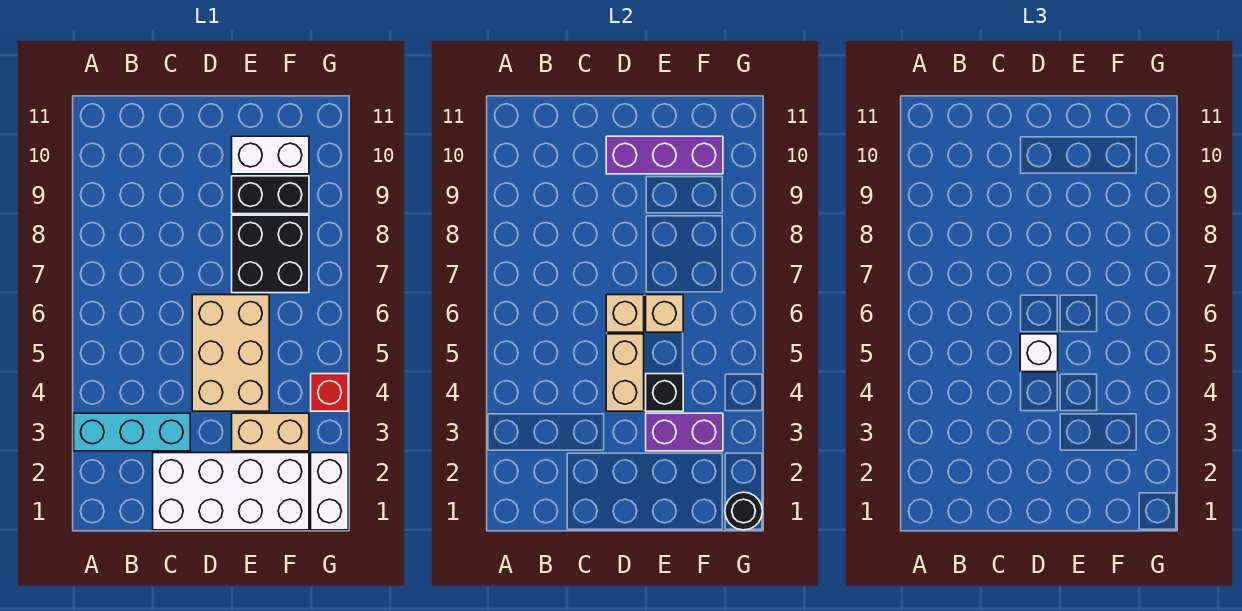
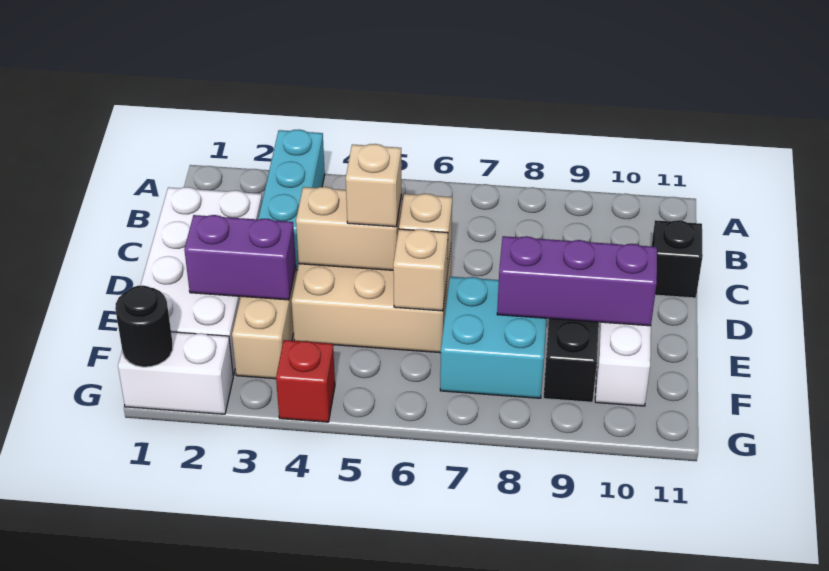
white brick D5 level 3 -> tan brick D5 level 3
purple brick D10:F10 level 2 -> purple brick E8:E10 level 2
purple brick E3:F3 level 2 -> purple brick E2:E3 level 2
black brick E4 level 2 -> black brick C11 level 1
black brick E7:F8 level 1 -> cyan brick E7:F8 level 1

